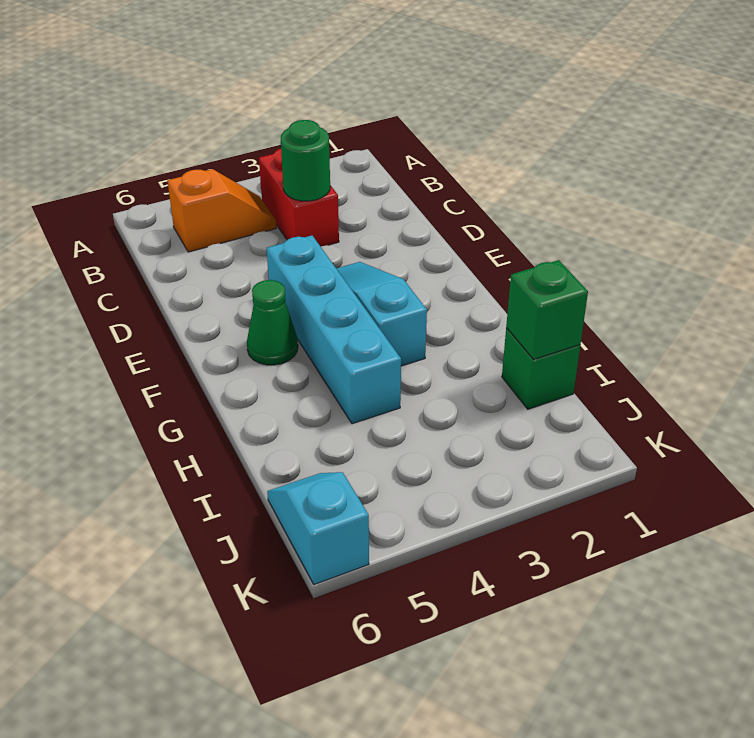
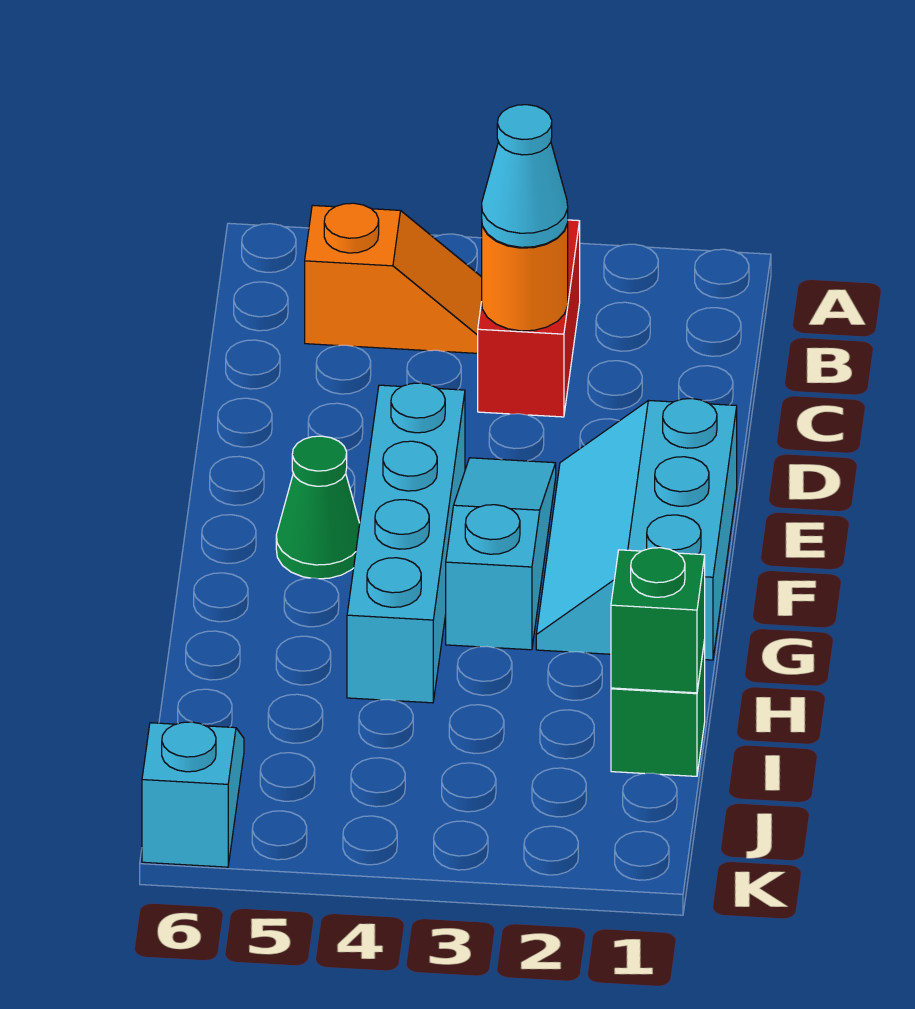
green round brick C3 level 2 -> orange round brick C3 level 2
none -> cyan cone C3 level 3
none -> cyan slope E1:G2 level 1 top 1

